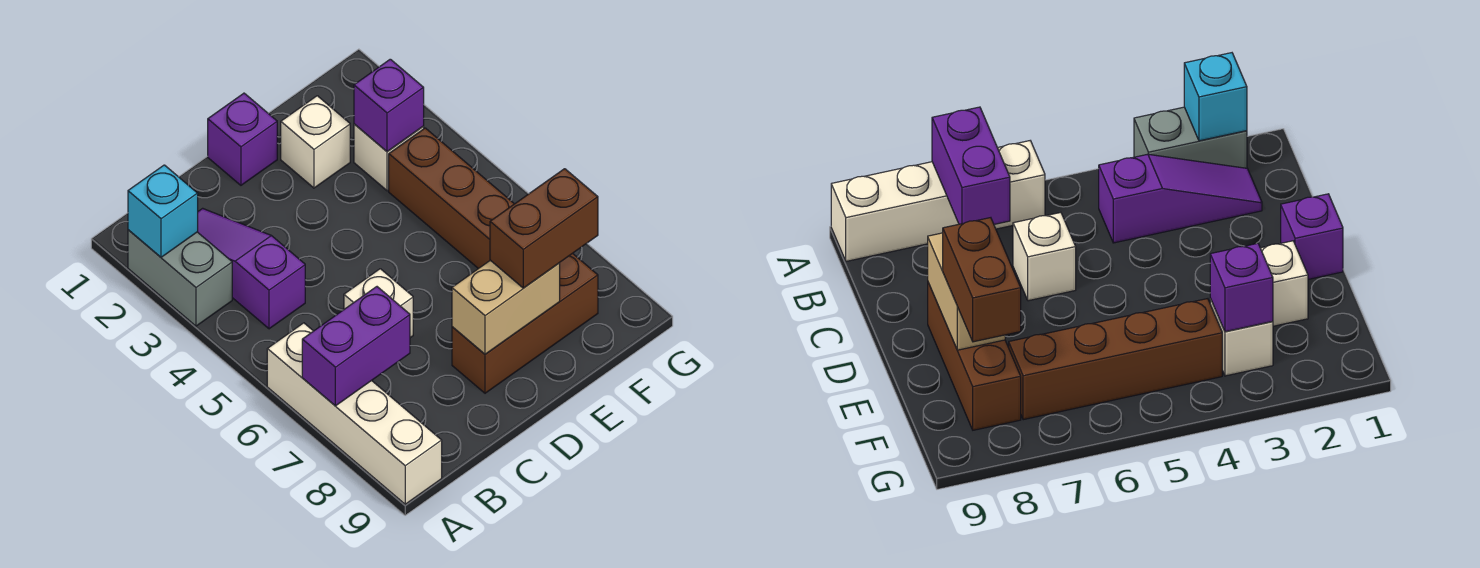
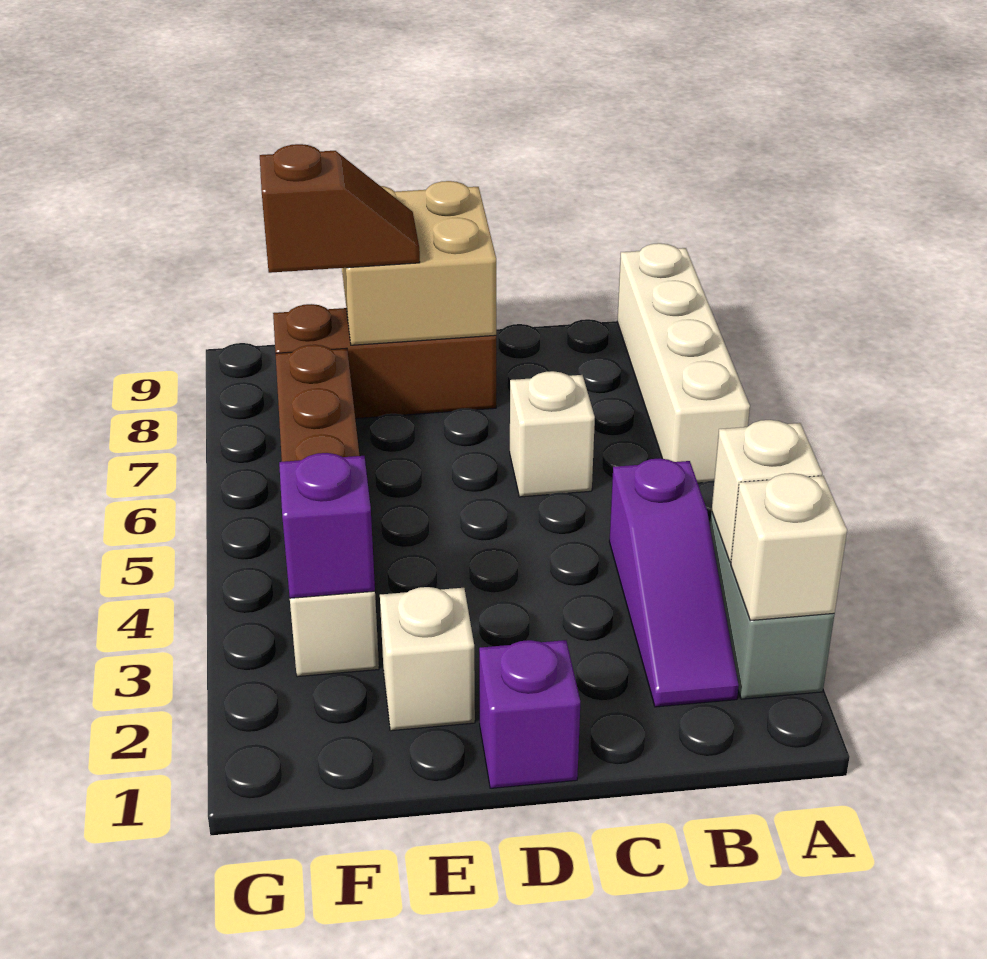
cyan brick A2 level 2 -> white brick A2 level 2
none -> white brick A3 level 2
purple brick A7:B7 level 2 -> none
tan brick D8:E8 level 2 -> tan brick D8:E9 level 2
brown brick E8:F8 level 3 -> brown slope E8:F8 level 3 top F

